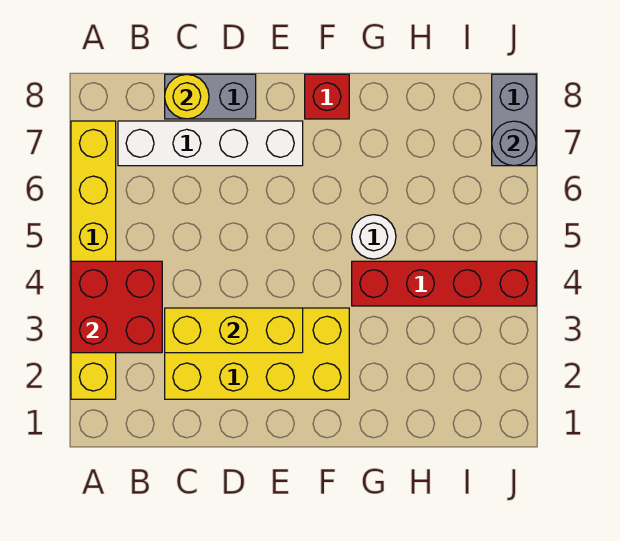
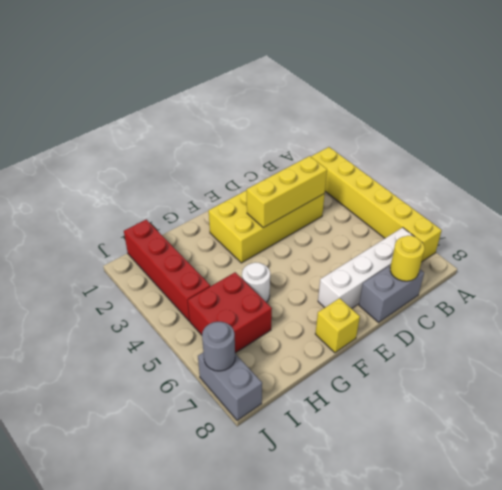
red brick A3:B4 level 2 -> red brick H5:I6 level 1
red brick F8 level 1 -> yellow brick F8 level 1
red brick G4:J4 level 1 -> red brick I1:I4 level 1

